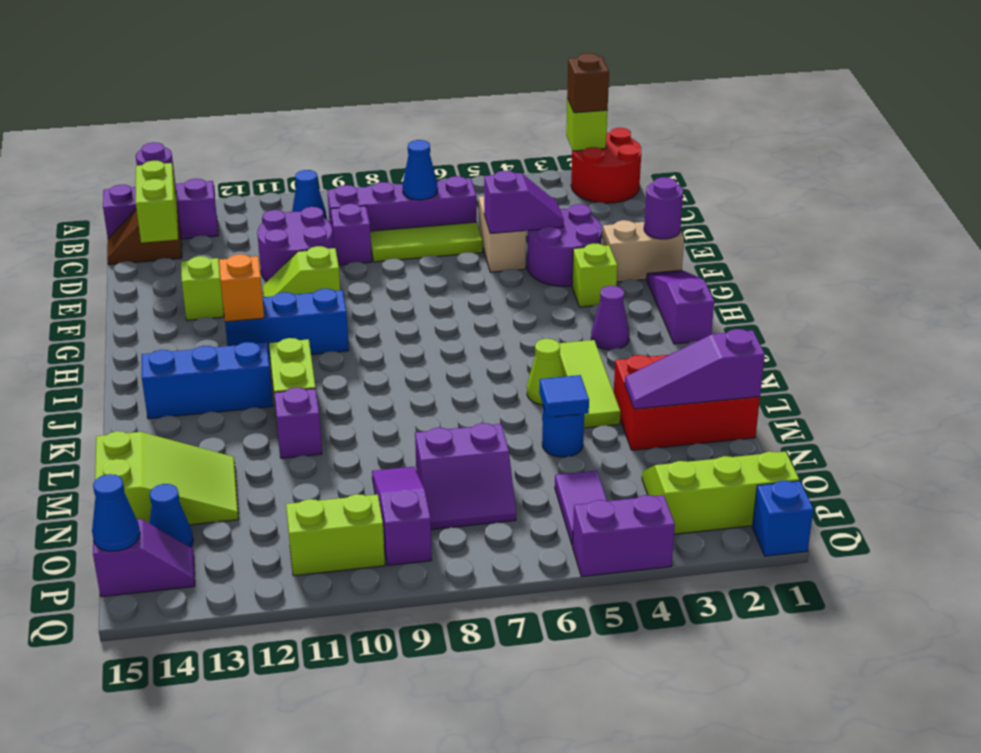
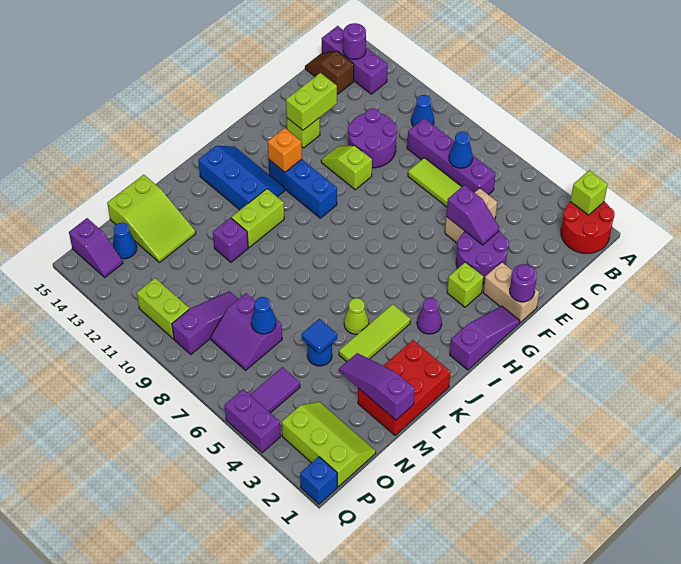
brown brick A2 level 3 -> none
lime brick C14:D14 level 2 -> lime brick E13:F13 level 2
purple brick D9 level 1 -> none
red brick L1:M3 level 1 -> red brick K1:M2 level 1
blue cone P15 level 2 -> blue cone N7 level 2

